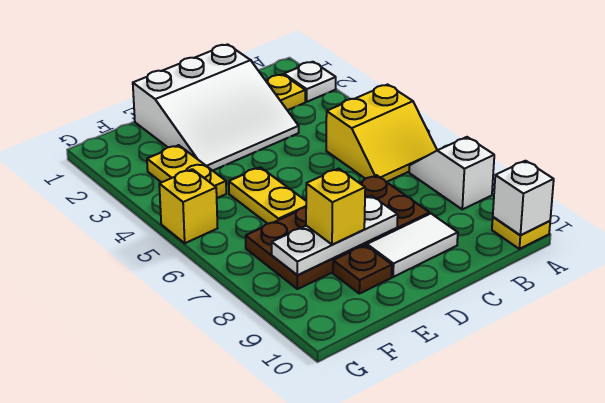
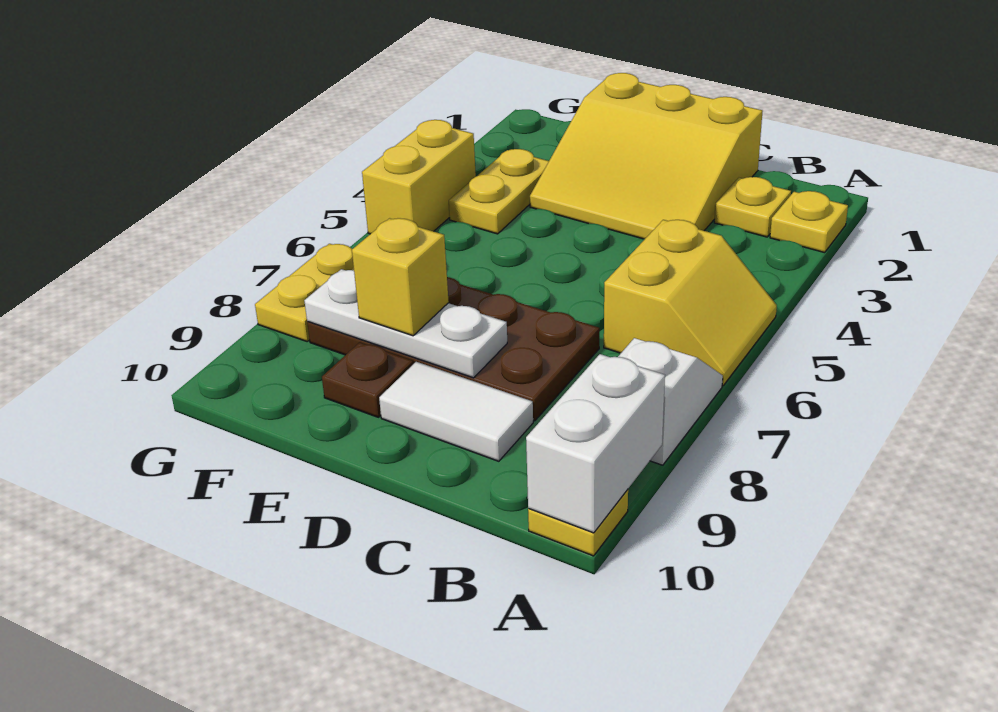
white plate A2 level 1 -> yellow plate A2 level 1
yellow slope A5:B6 level 1 top 5 -> yellow slope A5:B6 level 1 top B
white brick A10 level 2 -> white brick A9:A10 level 2
white slope C1:E3 level 1 top 1 -> yellow slope C1:E3 level 1 top 1
yellow plate E5:E6 level 1 -> yellow plate G7:G8 level 1
yellow brick G5 level 1 -> yellow brick G4:G5 level 1

